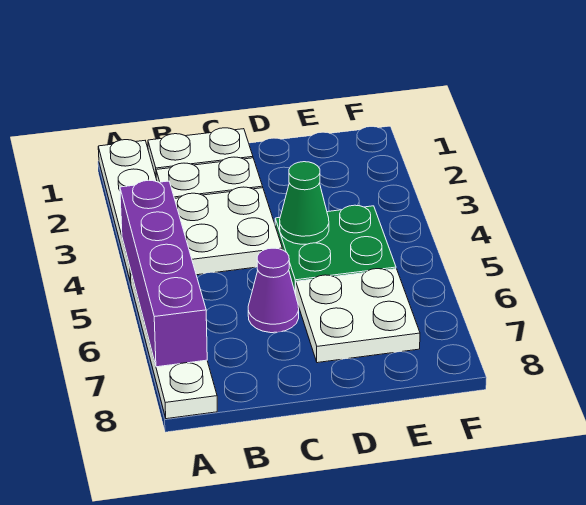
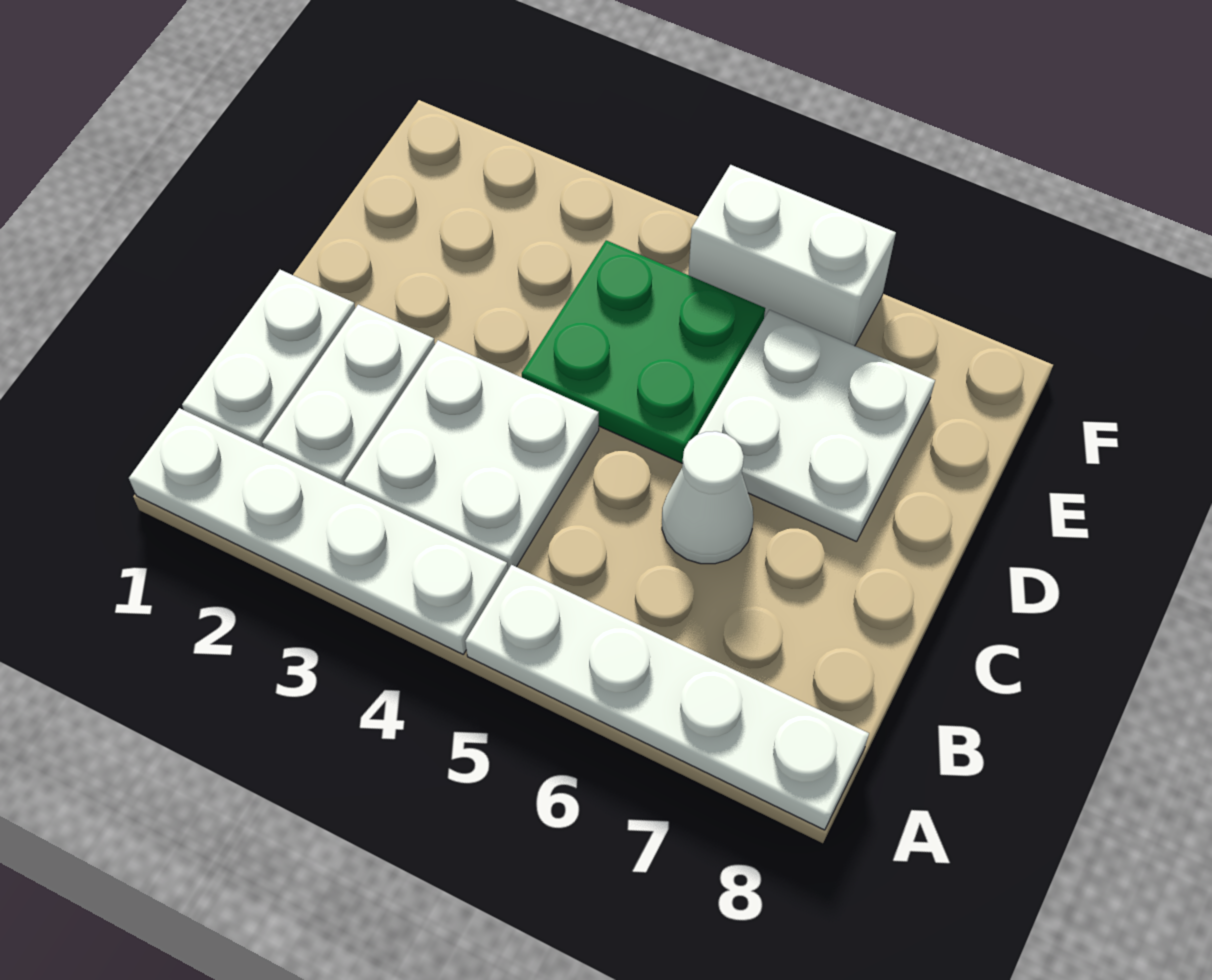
purple brick A4:A7 level 2 -> none
purple cone C6 level 1 -> white cone C6 level 1
green cone D4 level 2 -> none
none -> white brick F5:F6 level 1

